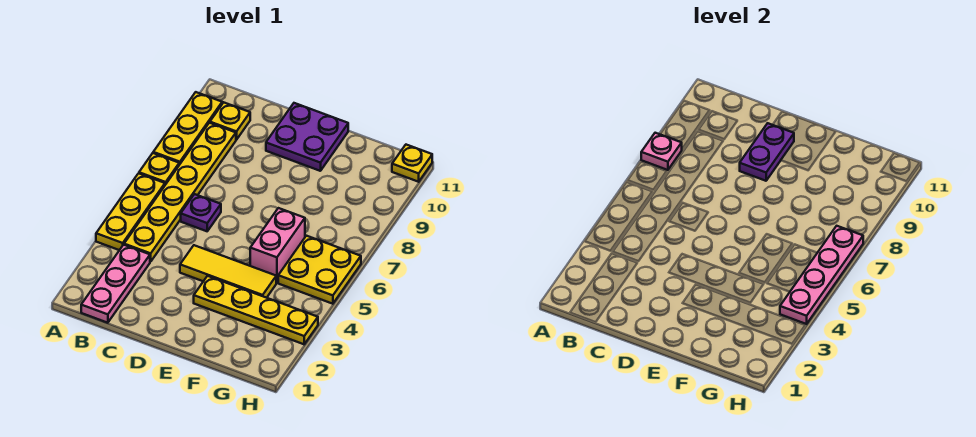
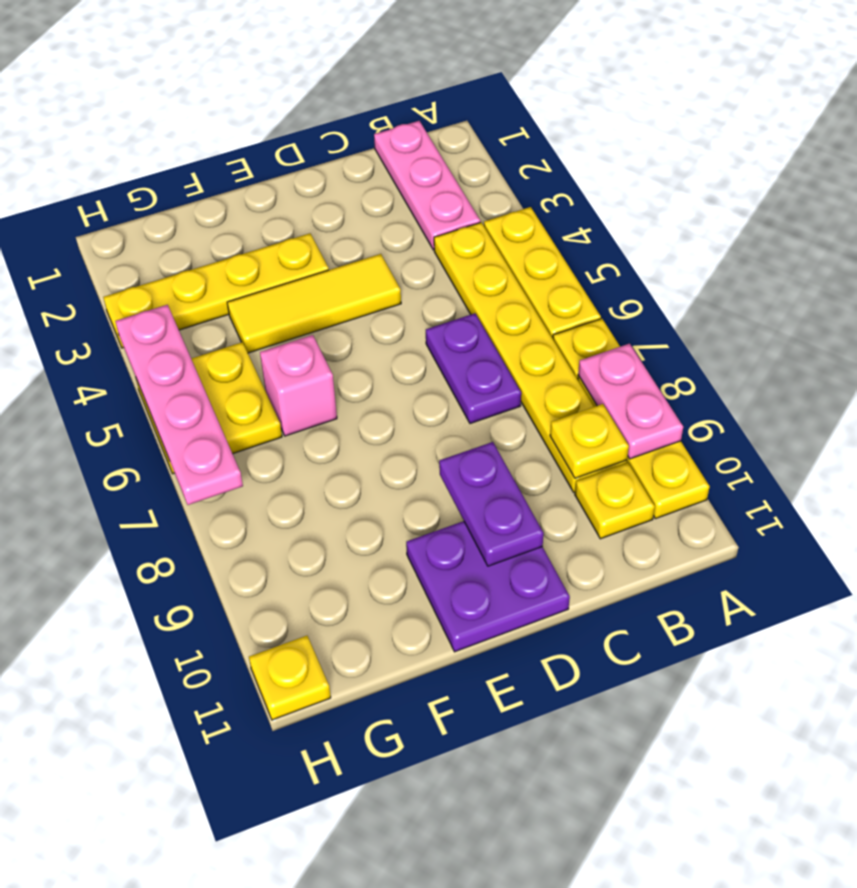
pink plate A8 level 2 -> pink plate A8:A9 level 2
none -> yellow plate B9 level 2
purple plate C6 level 1 -> purple plate C6:C7 level 1
pink brick F5:F6 level 1 -> pink brick F6 level 1

